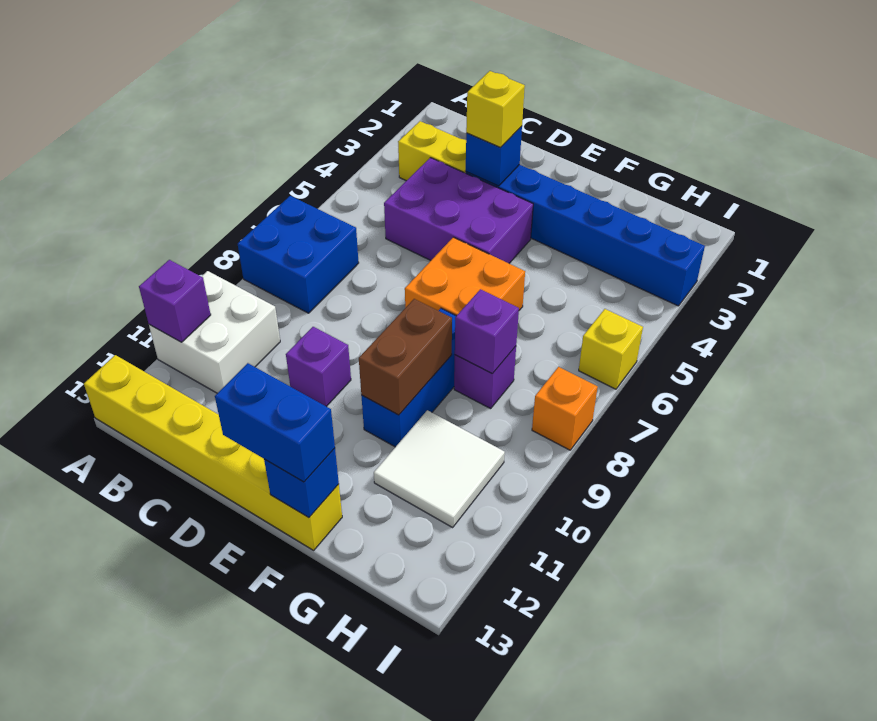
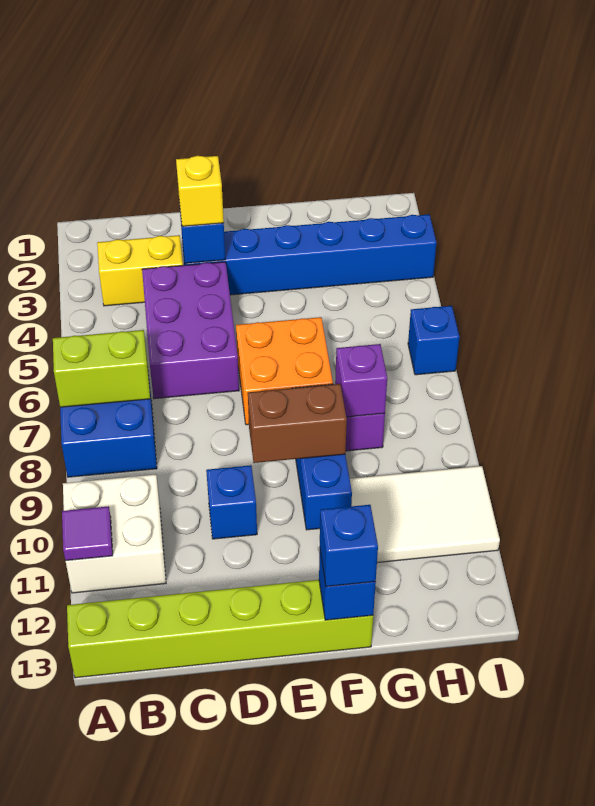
none -> lime brick A7:B7 level 2
purple brick A11 level 2 -> purple tile A11 level 2
yellow brick A13:F13 level 1 -> lime brick A13:F13 level 1
purple brick C4:E5 level 1 -> purple brick C4:D6 level 1
purple brick D10 level 1 -> blue brick D10 level 1
blue brick E13:F13 level 3 -> blue brick F13 level 3
brown brick F9:F10 level 2 -> brown brick E9:F9 level 2
white tile G10:H11 level 1 -> white tile G10:I11 level 1
yellow brick I6 level 1 -> blue brick I6 level 1
orange brick I8 level 1 -> none

